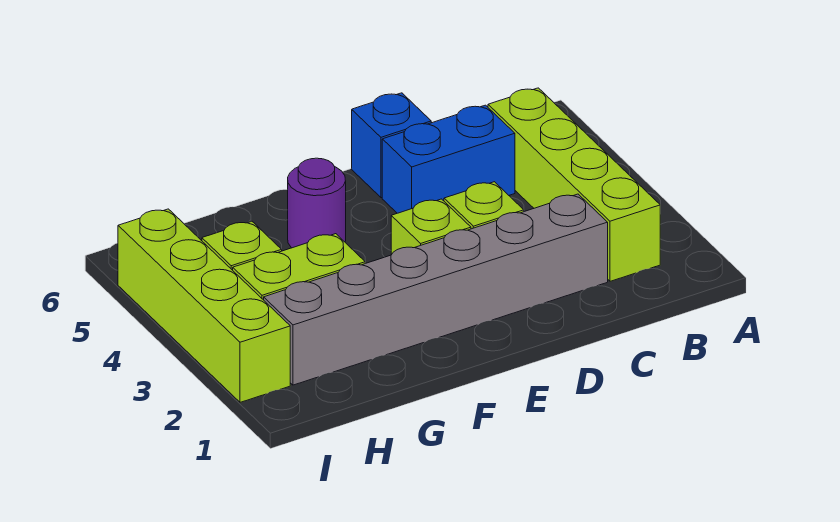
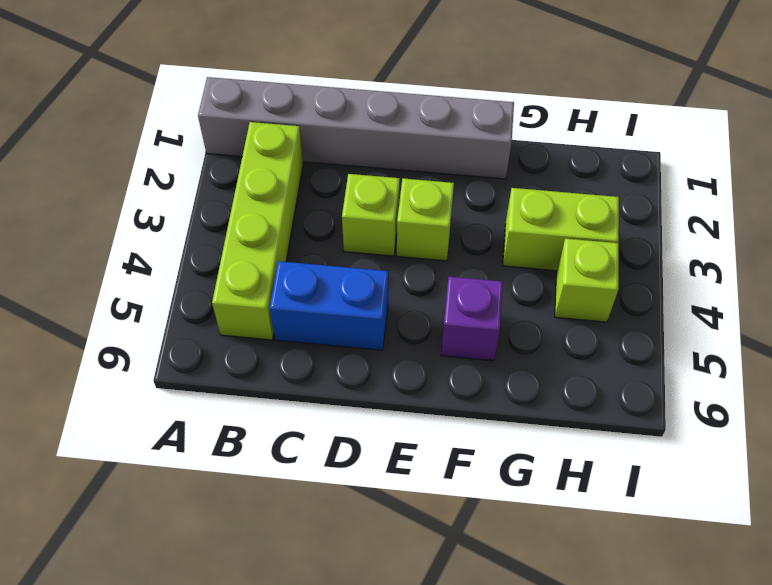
grey brick C2:H2 level 1 -> grey brick A1:F1 level 1
blue brick D6 level 1 -> none
purple round brick F5 level 1 -> purple brick F5 level 1
lime brick I2:I5 level 1 -> none

